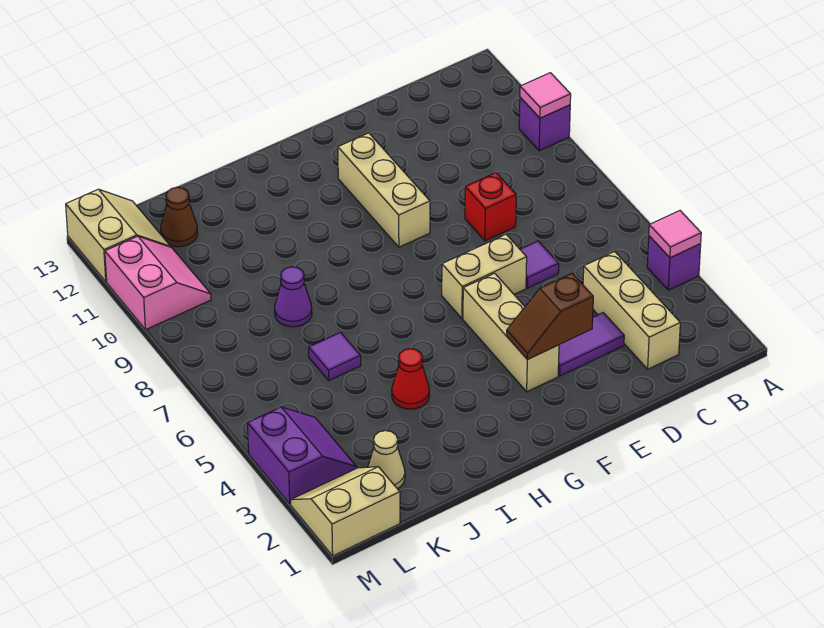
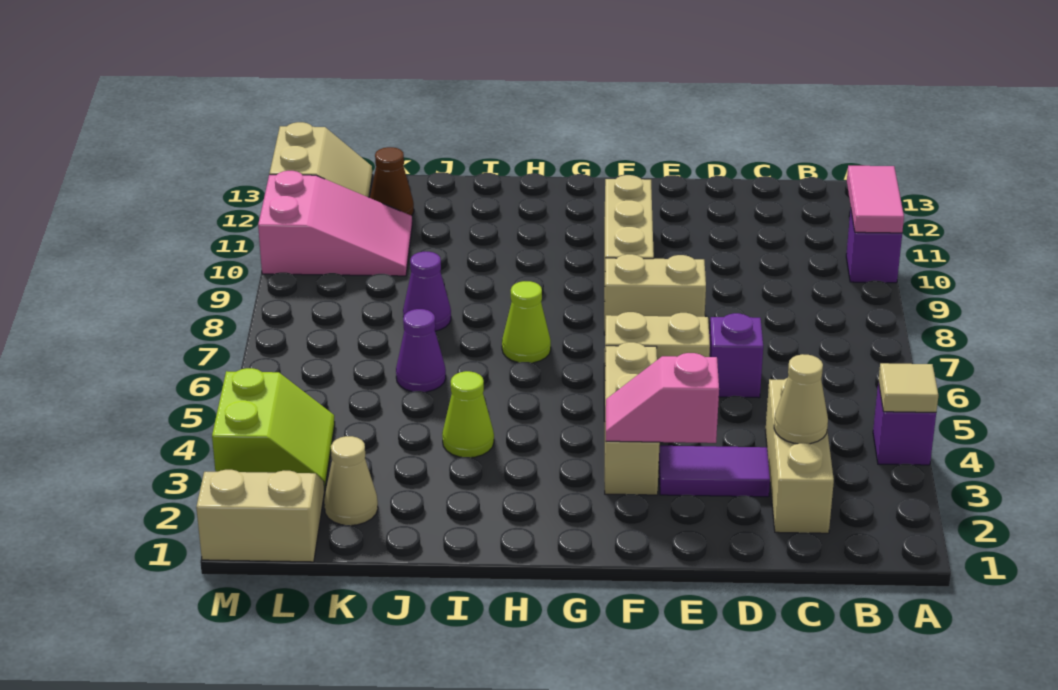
pink tile A4 level 2 -> tan tile A4 level 2
pink tile A10 level 2 -> pink tile A10:A11 level 2
none -> tan cone C3 level 2
purple tile D6 level 1 -> purple brick D6 level 1
red brick D8 level 1 -> none
brown slope E3:F3 level 2 top E -> pink slope E3:F3 level 2 top E
none -> tan brick E8:F8 level 1
none -> lime cone H7 level 1
red cone I4 level 1 -> lime cone I4 level 1
purple tile J6 level 1 -> purple cone J6 level 1
purple slope L3:M4 level 1 top M -> lime slope L3:M4 level 1 top M
pink slope L10:M11 level 1 top M -> pink slope K10:M11 level 1 top M

